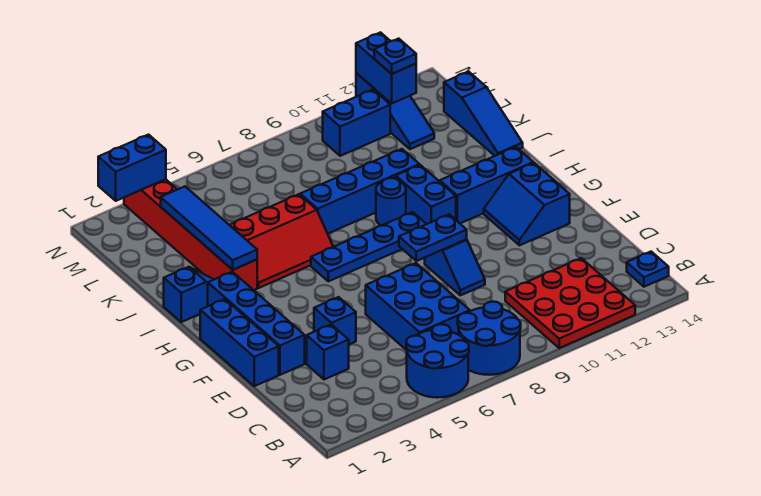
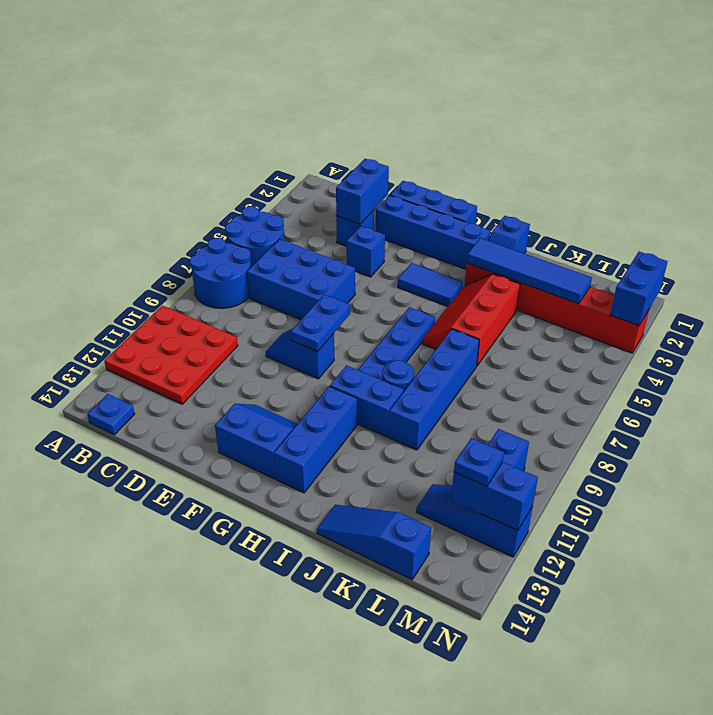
none -> blue brick D2:D3 level 2
none -> blue tile G4:H4 level 1

